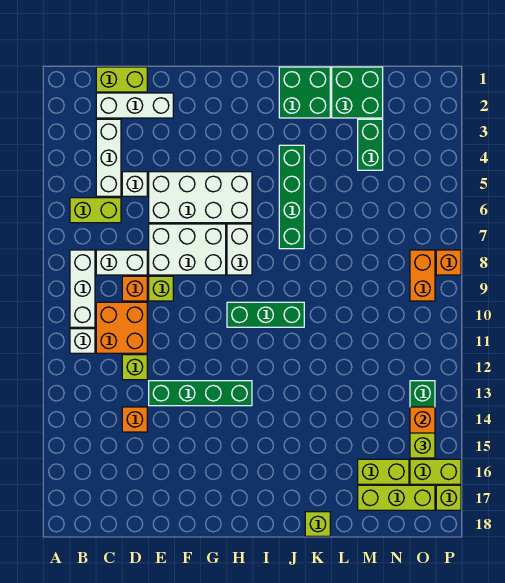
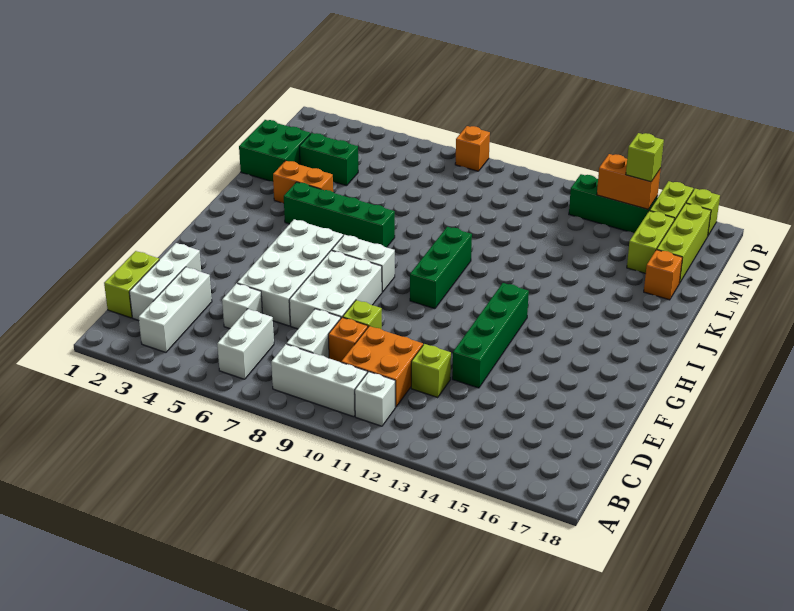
lime brick B6:C6 level 1 -> white brick B6:C6 level 1
white brick C3:C5 level 1 -> white brick B3:D3 level 1
orange brick D14 level 1 -> orange brick L17 level 1
green brick J1:K2 level 1 -> none
lime brick K18 level 1 -> none
orange brick O8:O9 level 1 -> orange brick K3:K4 level 1

